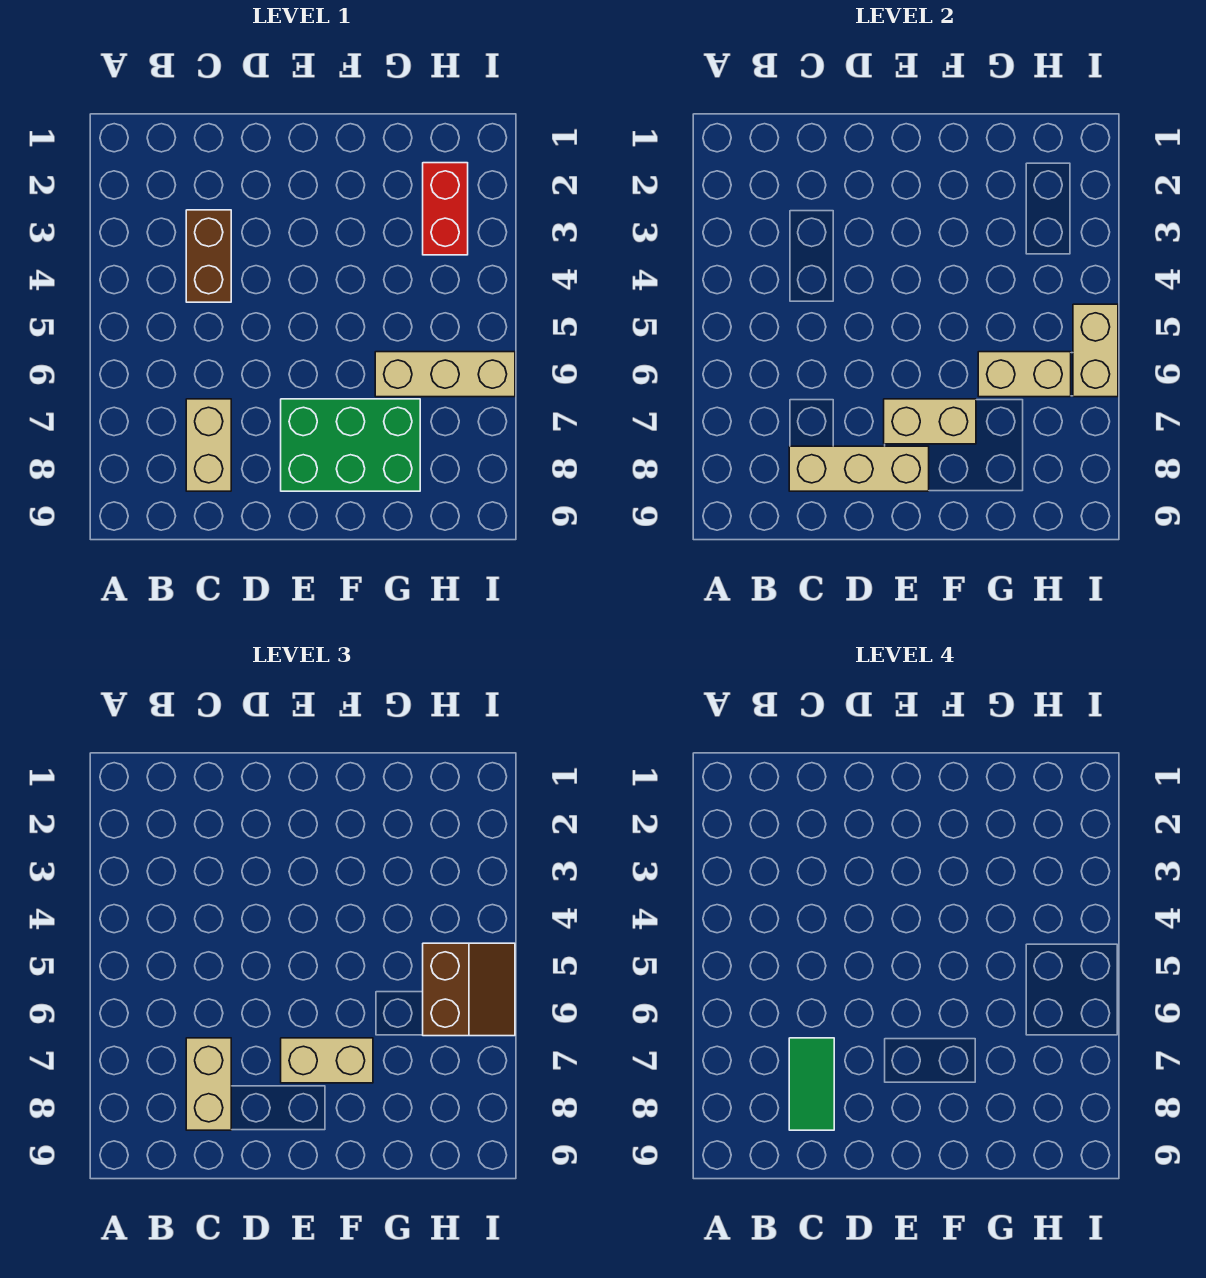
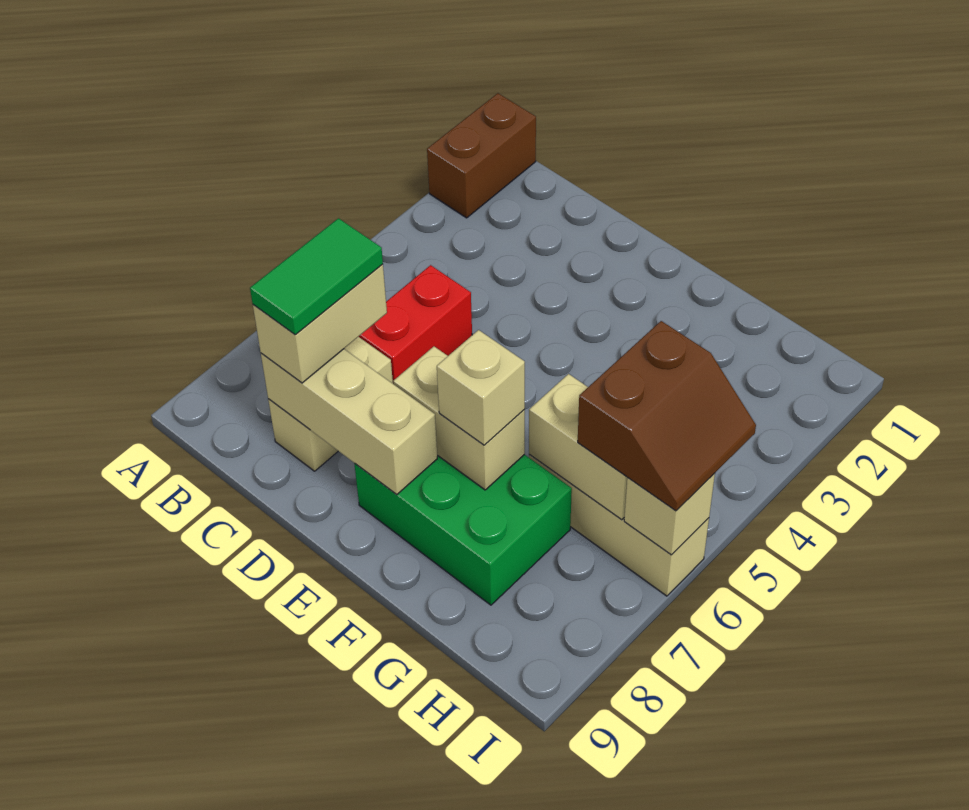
brown brick C3:C4 level 1 -> brown brick A1:A2 level 1
tan brick E7:F7 level 3 -> tan brick F7 level 3
red brick H2:H3 level 1 -> red brick C5:C6 level 1
tan brick I5:I6 level 2 -> tan brick I6 level 2

